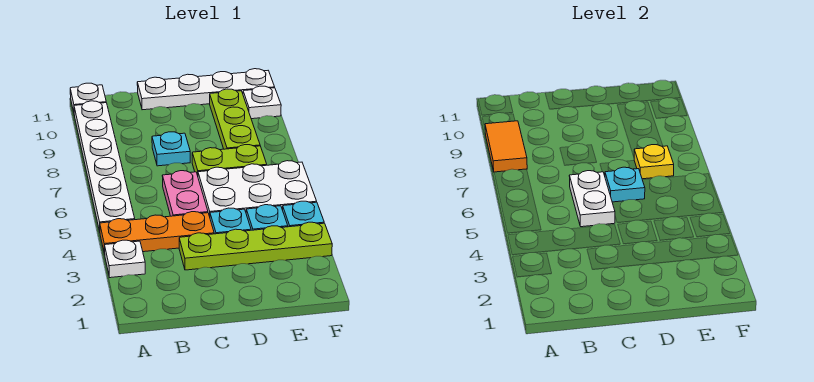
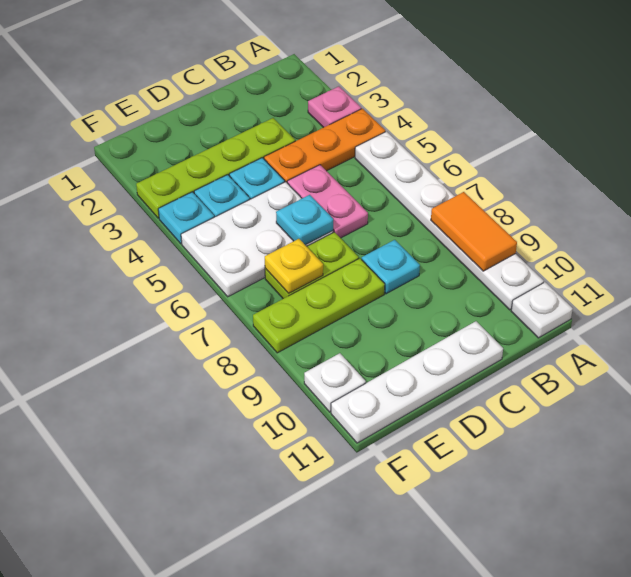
white plate A3 level 1 -> pink plate A3 level 1
white plate C5:C6 level 2 -> none
lime plate E8:E10 level 1 -> lime plate D8:F8 level 1

